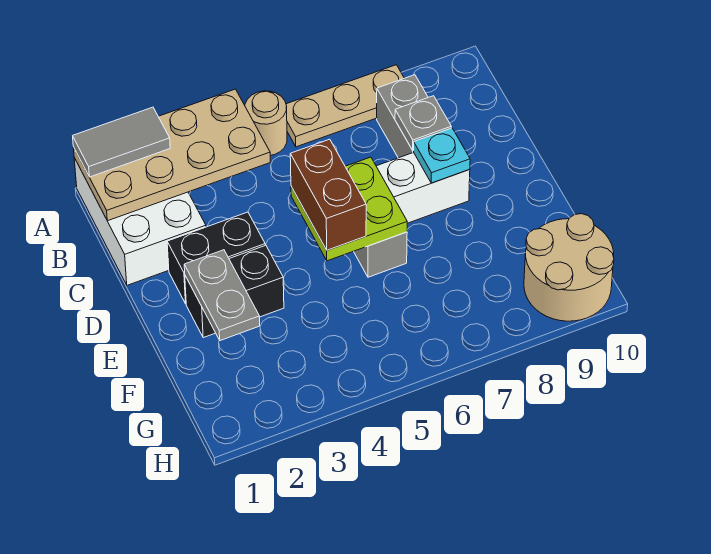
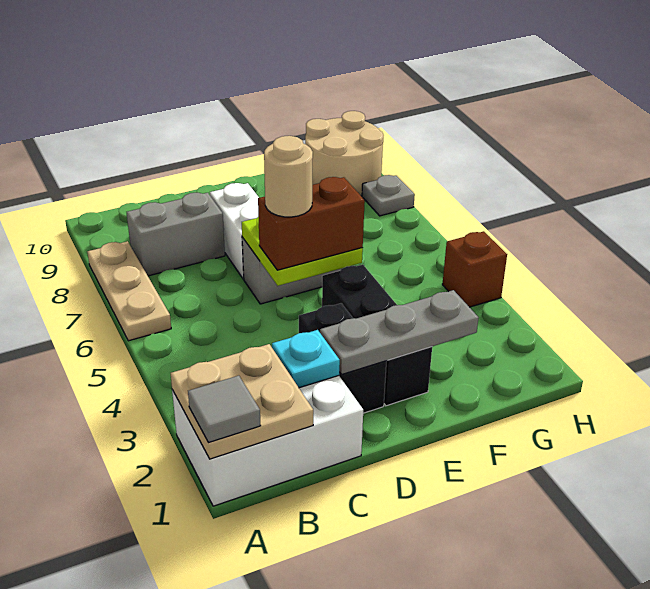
tan plate A1:B4 level 2 -> tan plate A1:B2 level 2
grey tile A1:A2 level 3 -> grey tile A1 level 3
tan round brick A5 level 1 -> tan round brick D5 level 4
grey plate C8 level 2 -> grey plate H8 level 1
cyan plate D8 level 2 -> cyan plate C2 level 2
black brick E2:E3 level 1 -> black brick E2:E4 level 1
grey plate E2:F2 level 2 -> grey plate D2:F2 level 2
none -> brown brick H4 level 1

